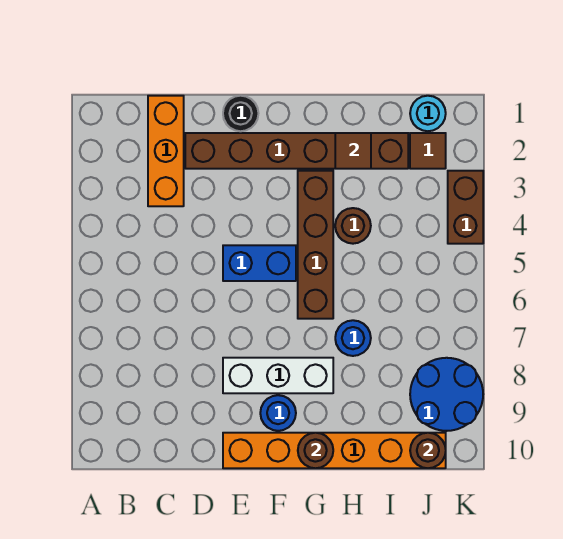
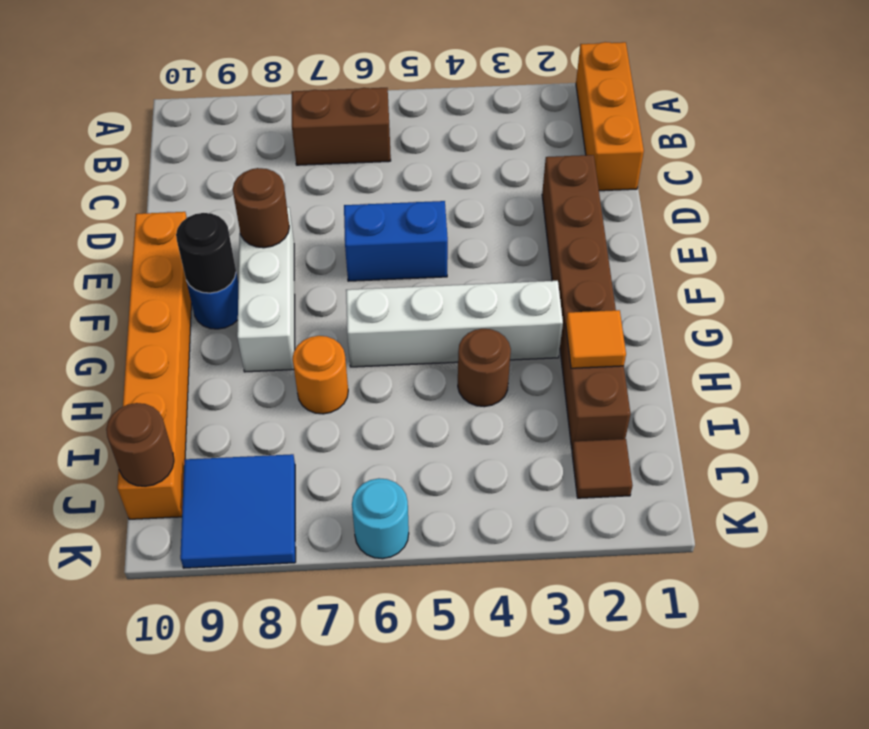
orange brick C1:C3 level 1 -> orange brick A1:C1 level 1
black round brick E1 level 1 -> black round brick F9 level 2
blue brick E5:F5 level 1 -> blue brick E5:E6 level 1
brown brick G3:G6 level 1 -> white brick G3:G6 level 1
brown round brick G10 level 2 -> brown round brick E8 level 2
brown tile H2 level 2 -> orange tile H2 level 2
blue round brick H7 level 1 -> orange round brick H7 level 1
cyan round brick J1 level 1 -> cyan round brick K6 level 1
blue round brick J8:K9 level 1 -> blue tile J8:K9 level 1
brown brick K3:K4 level 1 -> brown brick B6:B7 level 1

